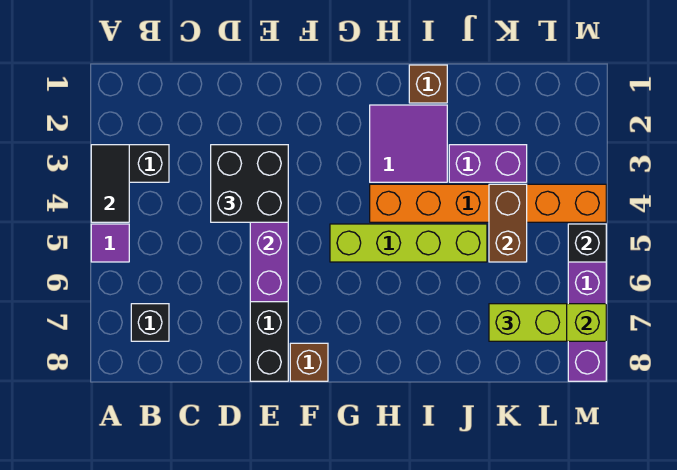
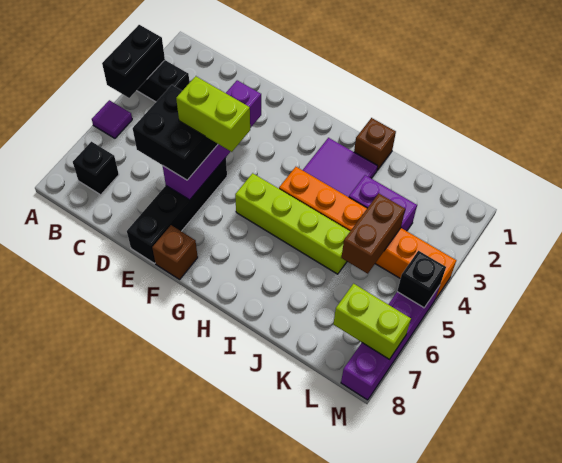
black tile A3:A4 level 2 -> black brick A3:A4 level 2
black brick D3:E4 level 3 -> black brick D5:E6 level 3
lime brick K7:L7 level 3 -> lime brick E5:F5 level 4

